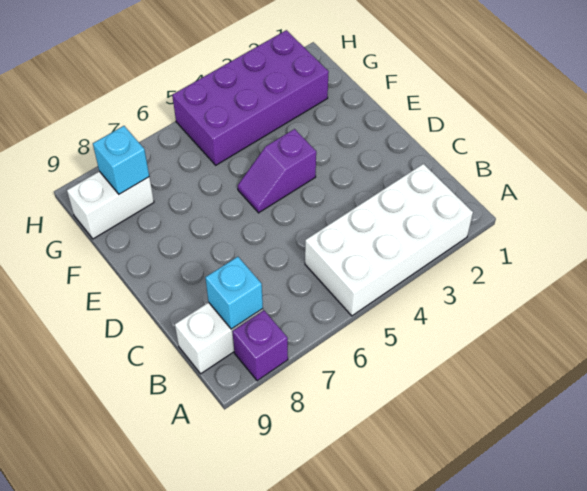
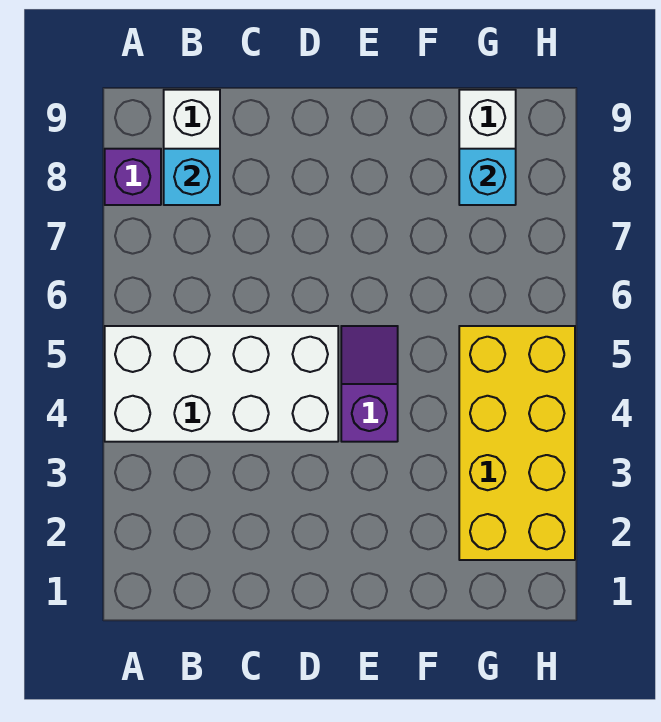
white brick A2:B5 level 1 -> white brick A4:D5 level 1
purple brick G2:H5 level 1 -> yellow brick G2:H5 level 1

